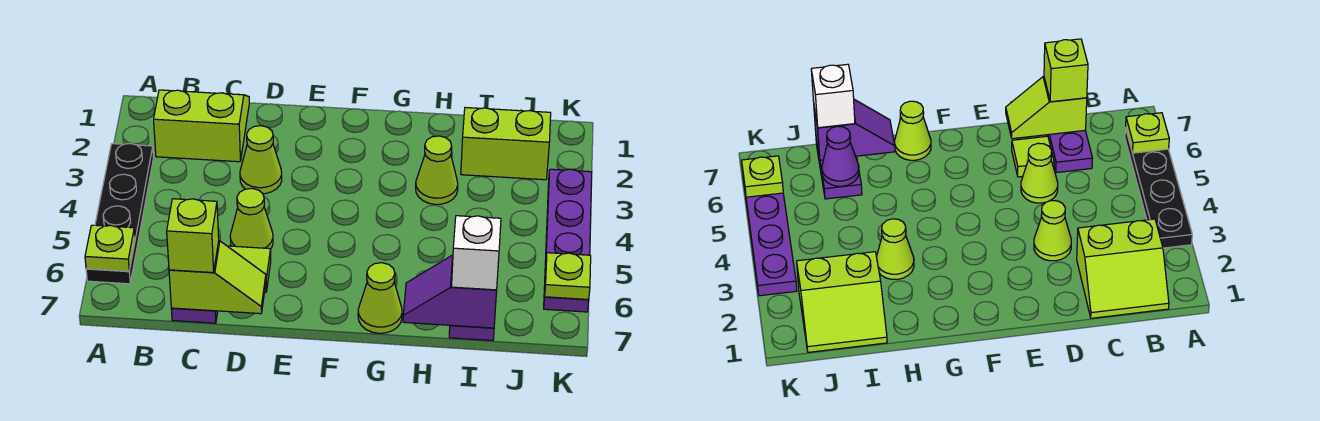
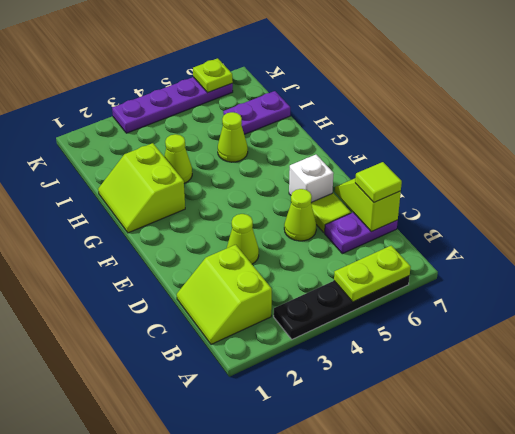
lime plate A6 level 2 -> lime plate A5:A6 level 2
lime brick C7 level 3 -> lime tile C7 level 3
lime cone G7 level 1 -> lime cone H5 level 1
purple slope H7:I7 level 2 top I -> none
lime slope I1:J2 level 1 top 2 -> lime slope G1:H2 level 1 top 2
purple cone I6 level 2 -> none
white brick I7 level 3 -> white brick E6 level 1

